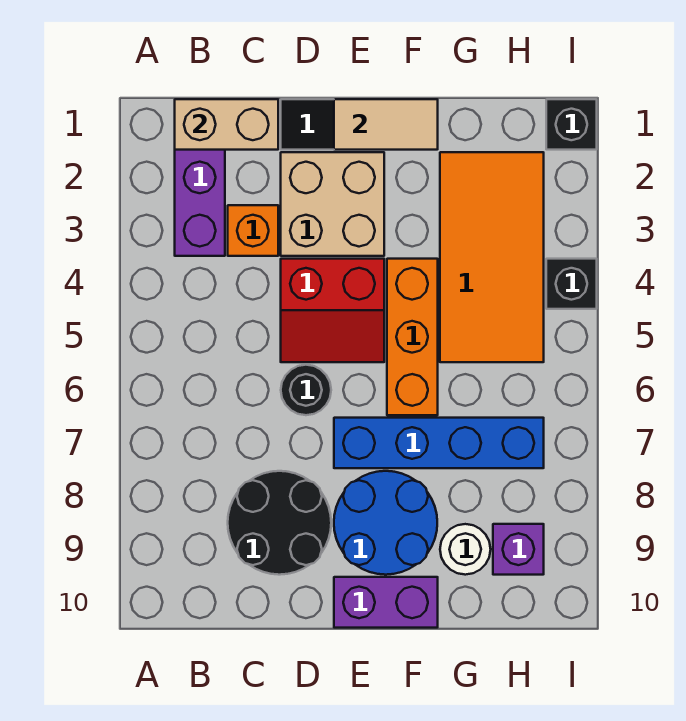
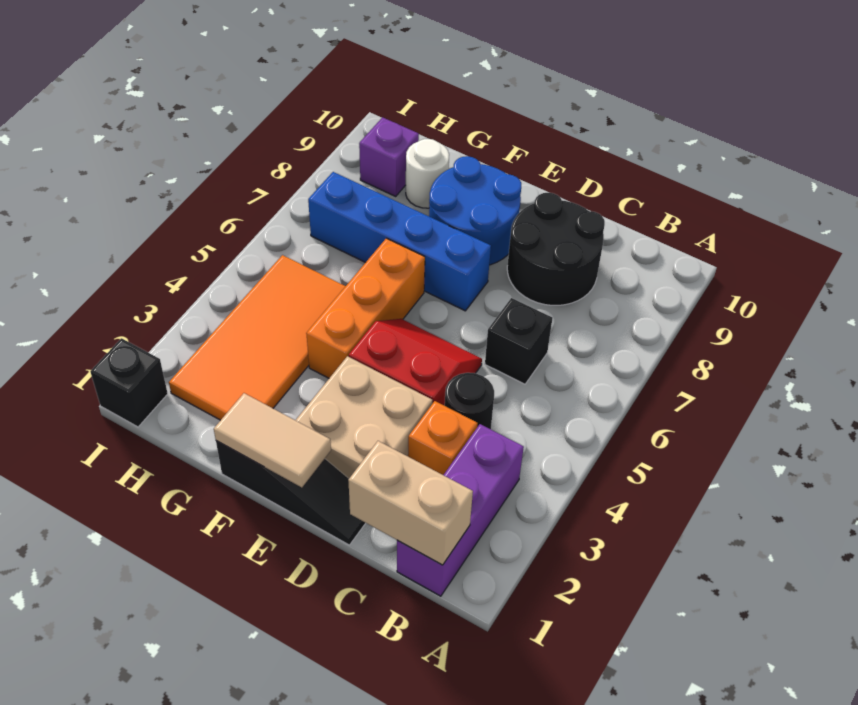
black round brick D6 level 1 -> black round brick C4 level 1
purple brick E10:F10 level 1 -> none
black brick I4 level 1 -> black brick C6 level 1

